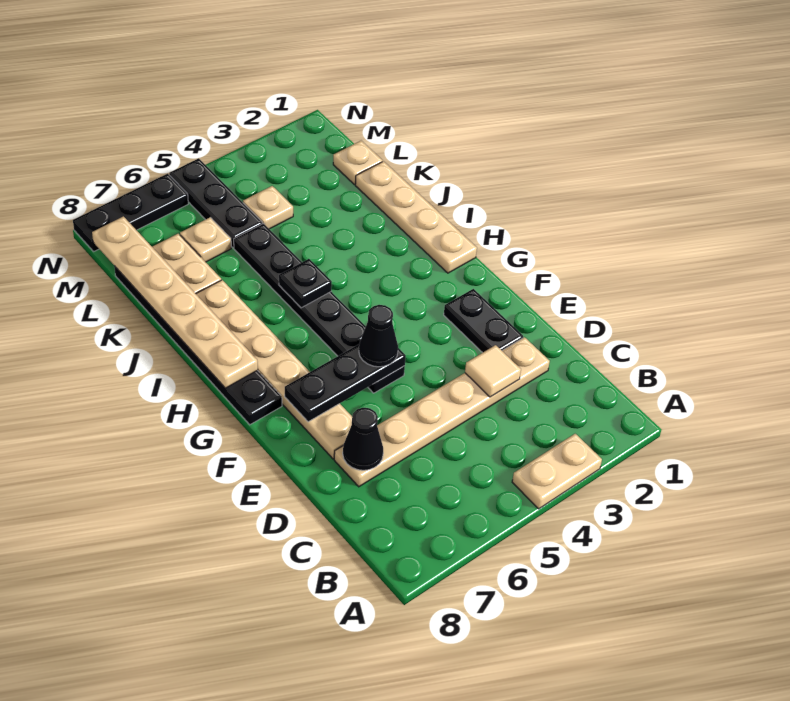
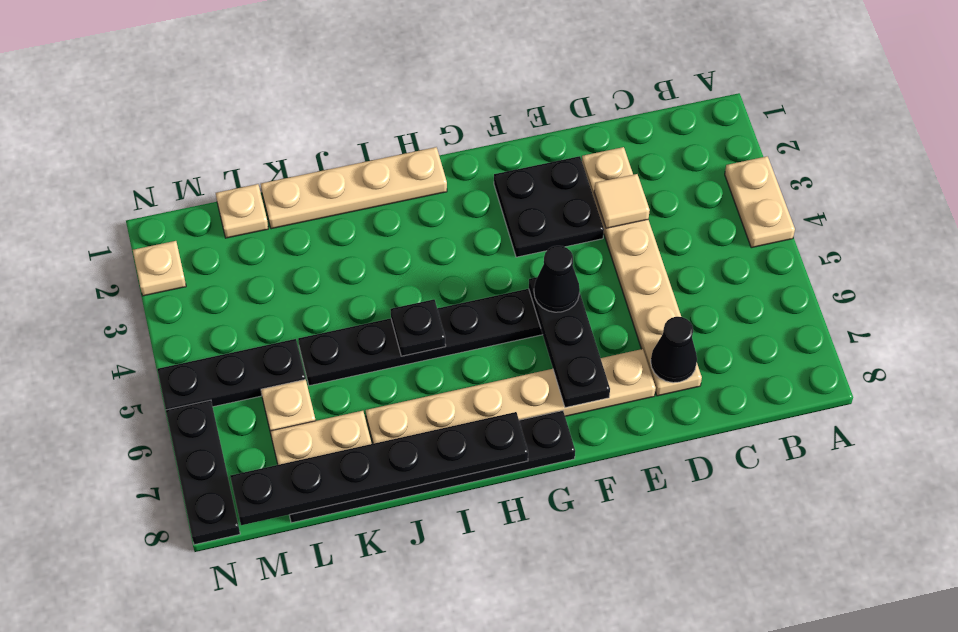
black plate E2:F2 level 1 -> black plate E2:F3 level 1
tan plate H8:M8 level 2 -> black plate H8:M8 level 2
tan plate L4 level 1 -> tan plate N2 level 1

